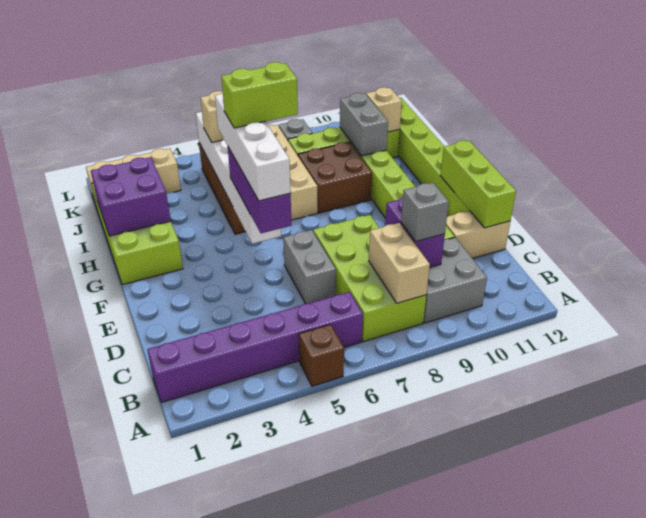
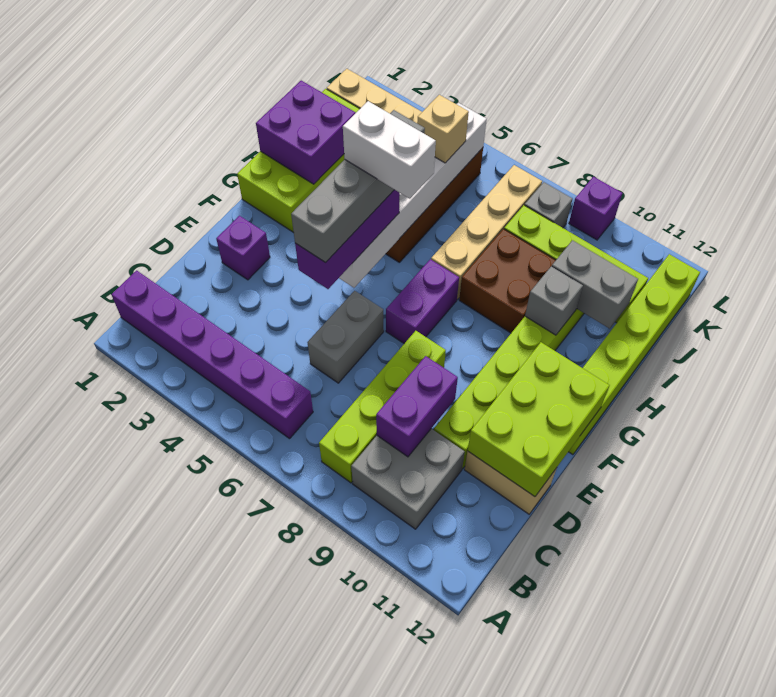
brown brick A5 level 1 -> none
lime brick B7:E8 level 1 -> lime brick B8:E8 level 1
tan brick B8:C8 level 2 -> none
grey brick C9 level 3 -> grey brick H10 level 2
lime brick D12:F12 level 2 -> lime brick D11:F12 level 2
none -> purple brick E2 level 1
white brick E5:H5 level 4 -> grey brick E5:H5 level 4
none -> purple brick F7:G7 level 1
lime brick G5:G6 level 5 -> white brick G5:G6 level 5
grey brick I10:J10 level 2 -> grey brick I10:I11 level 2
tan brick J11 level 2 -> none
none -> purple brick L9 level 1

